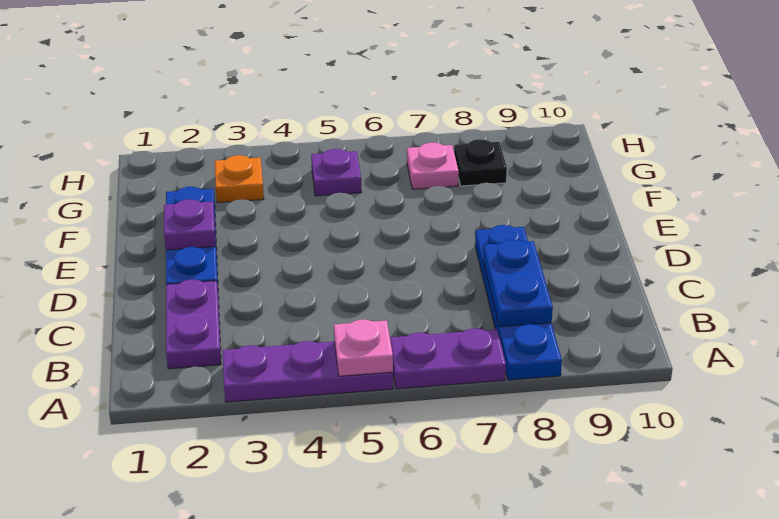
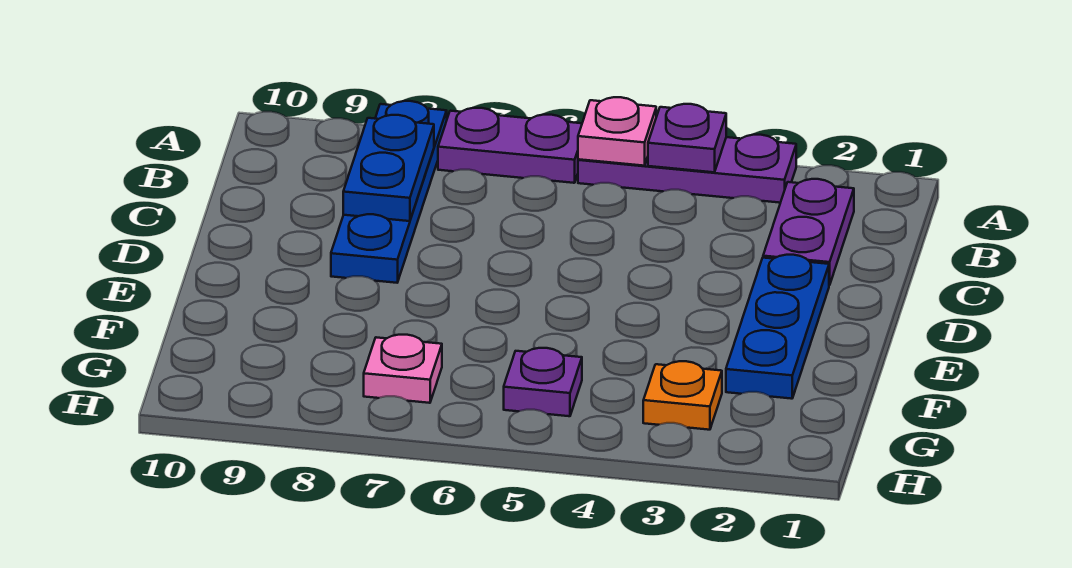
purple plate E2 level 2 -> purple plate A4 level 2
black plate G8 level 1 -> none

